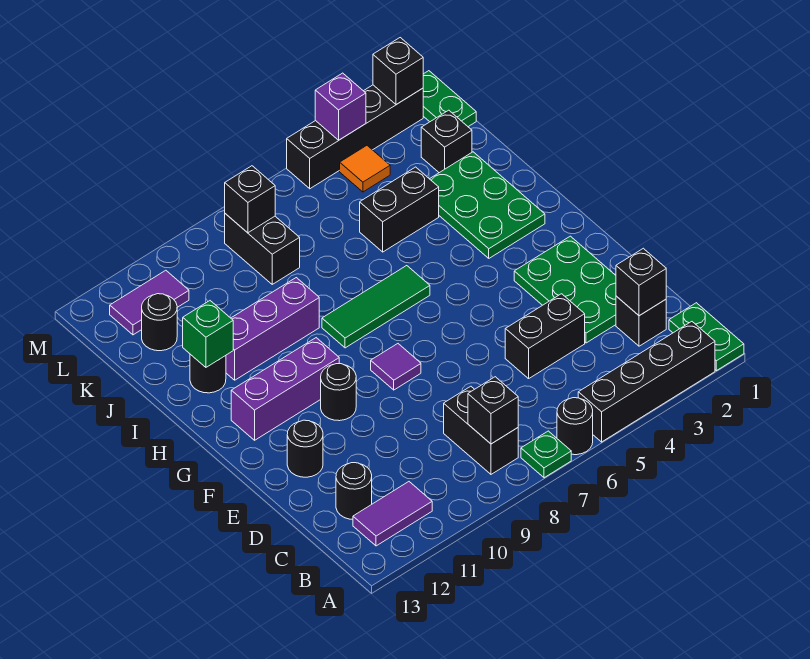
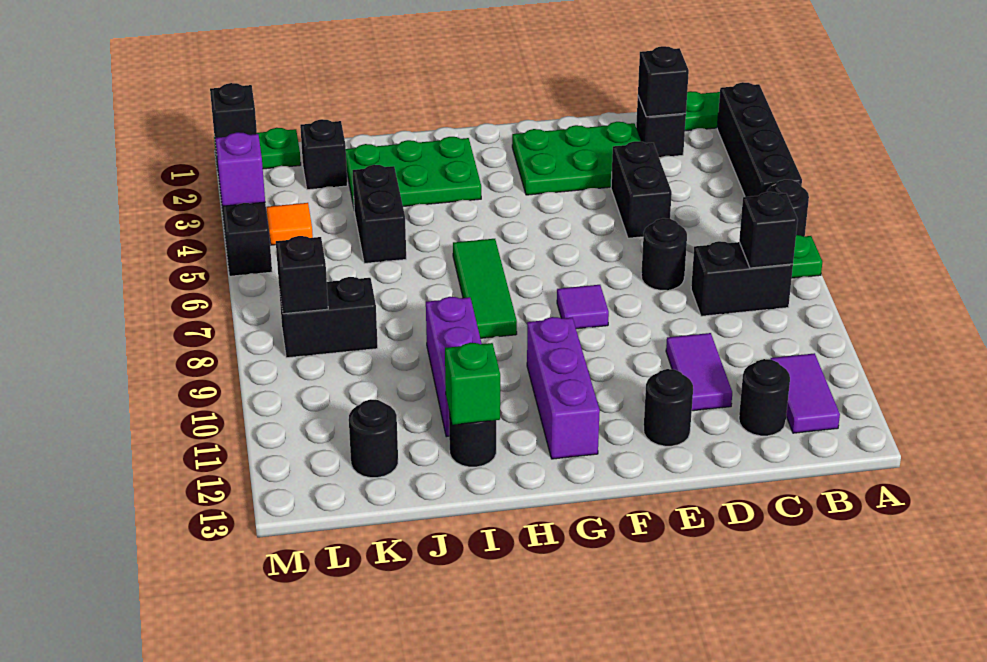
black round brick F10 level 1 -> black round brick D7 level 1
purple tile L11:L12 level 1 -> purple tile D10:D11 level 1

